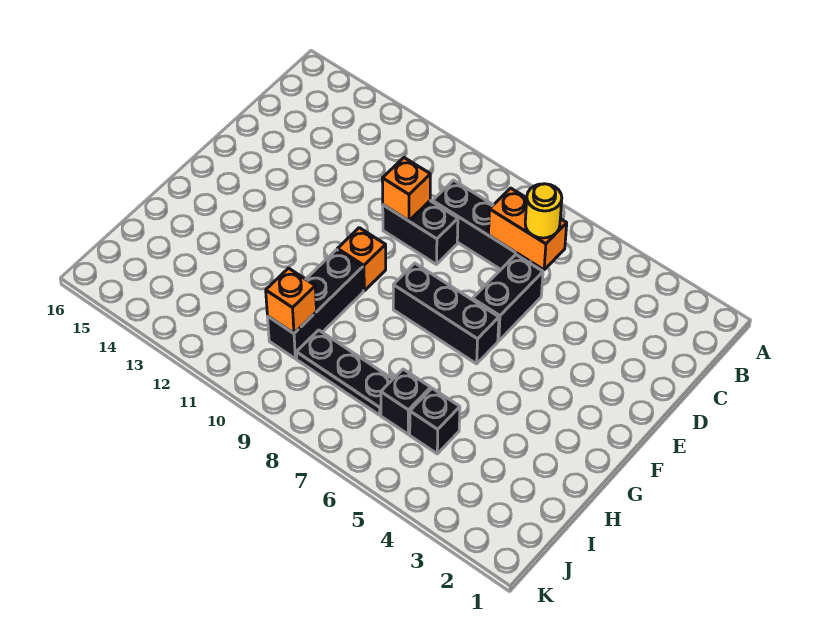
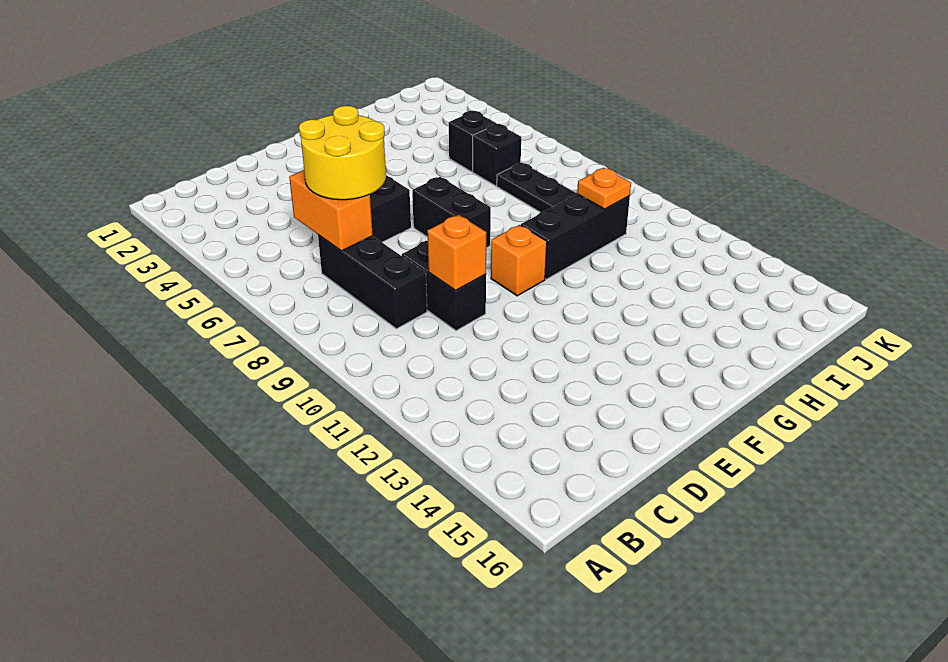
yellow round brick C6 level 3 -> yellow round brick C6:D7 level 3
black brick F6:F8 level 1 -> black brick F7:F8 level 1
orange brick I10 level 2 -> orange plate I10 level 2

